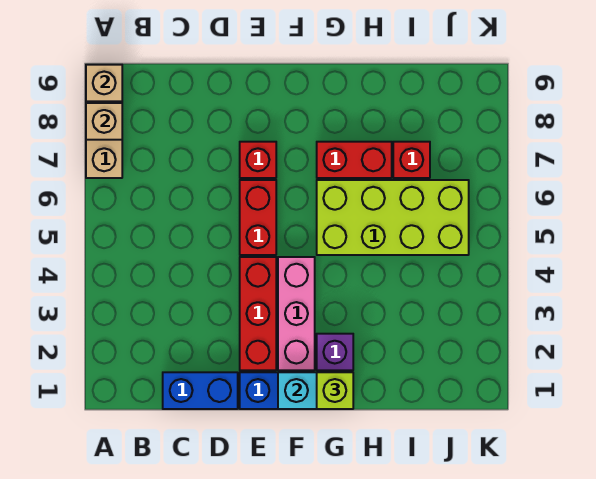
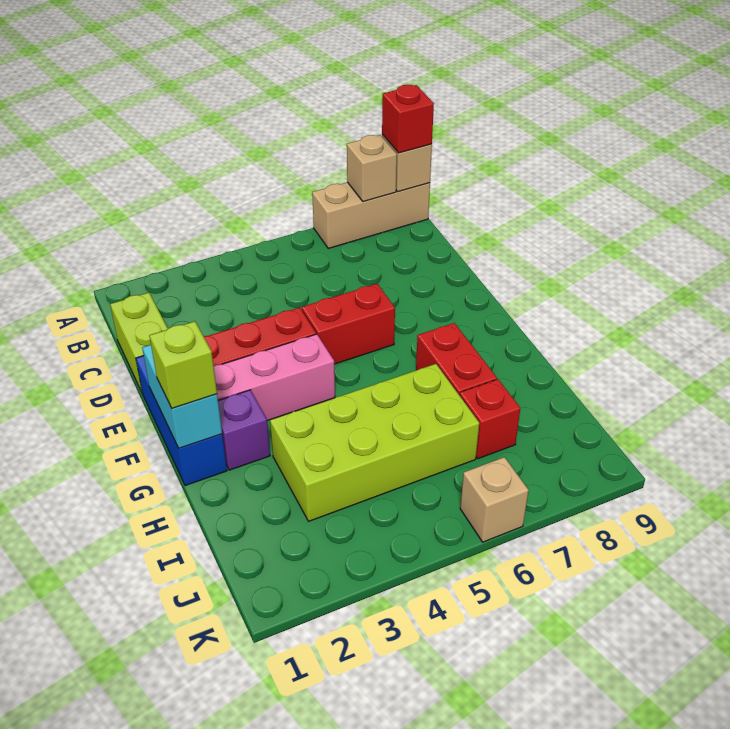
blue brick C1:D1 level 1 -> lime brick C1:D1 level 1
red brick E7 level 1 -> red brick A9 level 3
lime brick G5:J6 level 1 -> lime brick H3:I6 level 1
none -> tan brick K6 level 1

